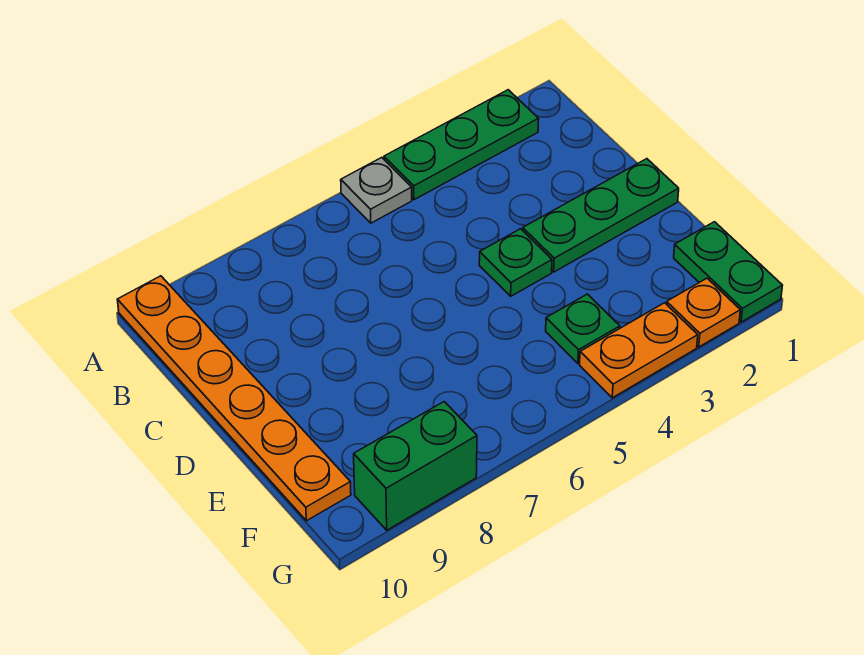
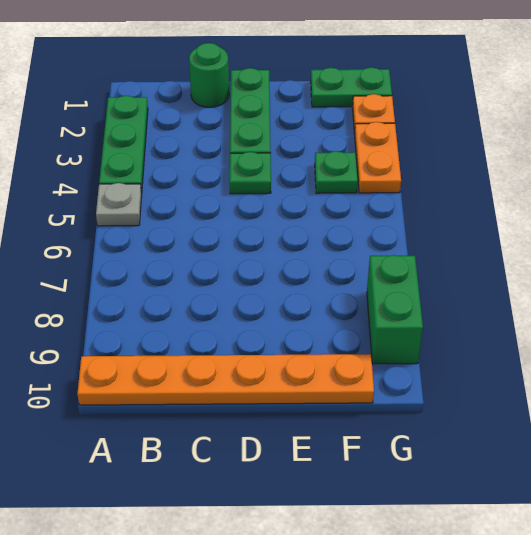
none -> green round brick C1 level 1

